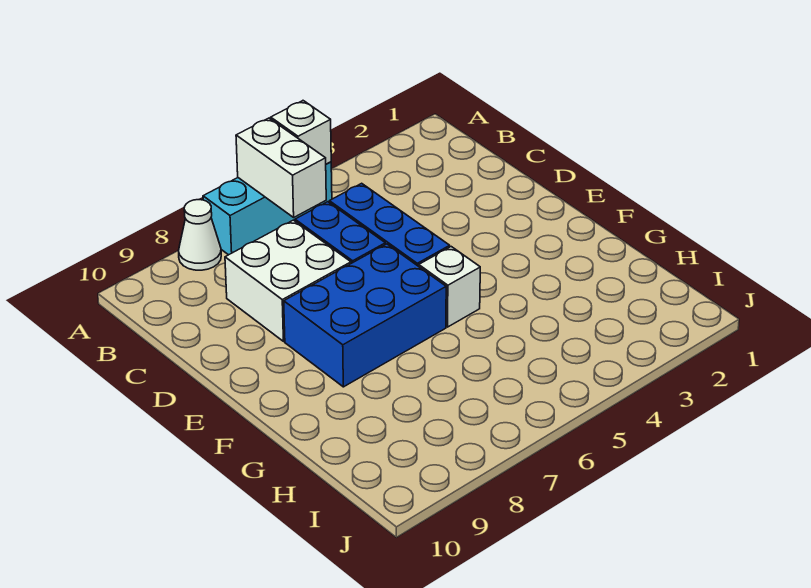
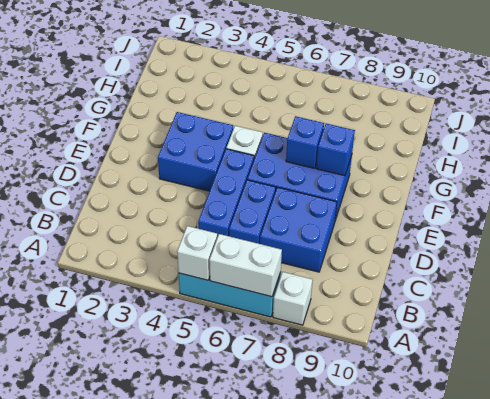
white brick A6:B6 level 2 -> white brick A6:A7 level 2
white cone A8 level 1 -> white brick A8 level 1
white brick C7:D8 level 1 -> blue brick C7:D8 level 1
none -> blue brick E3:F4 level 1
none -> blue brick F7 level 2
none -> blue brick F8 level 2

